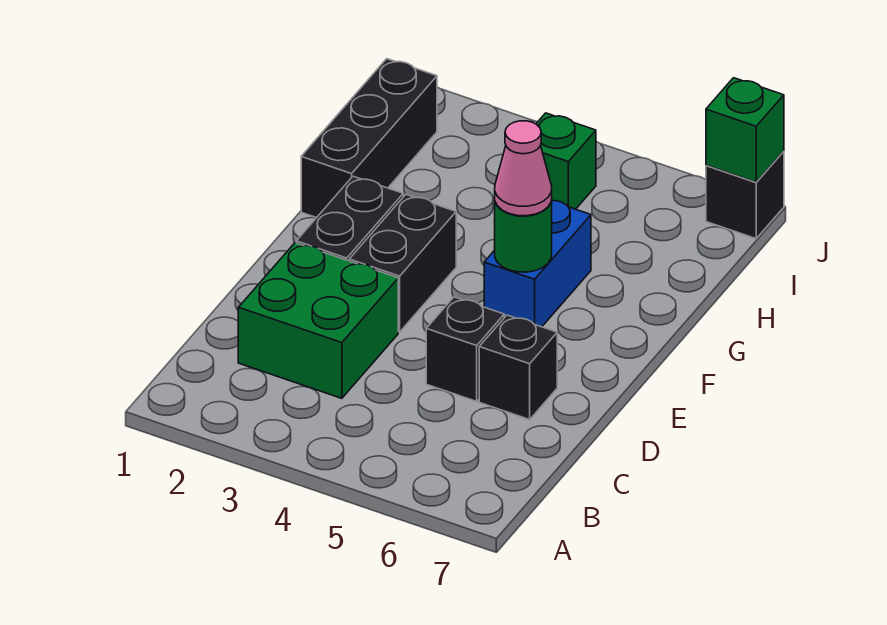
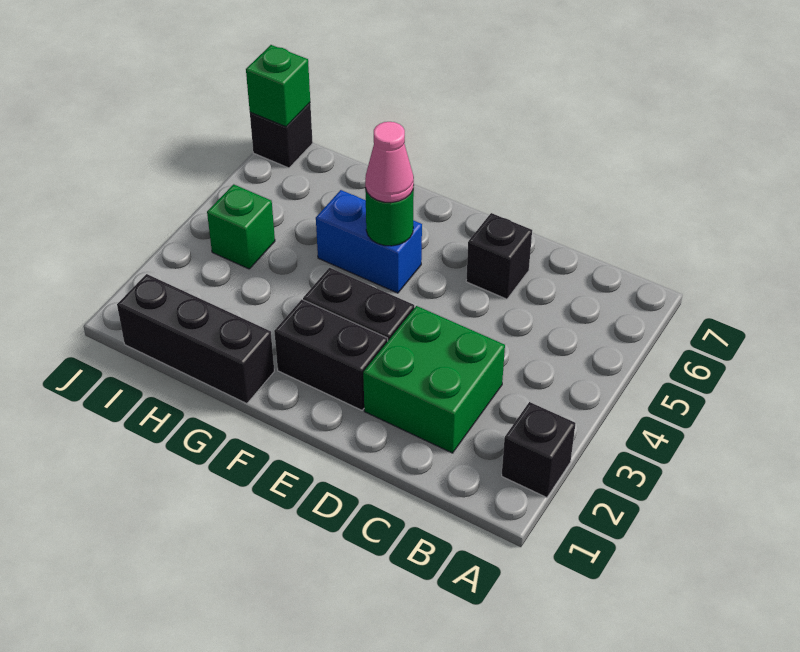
black brick D5 level 1 -> black brick A2 level 1

